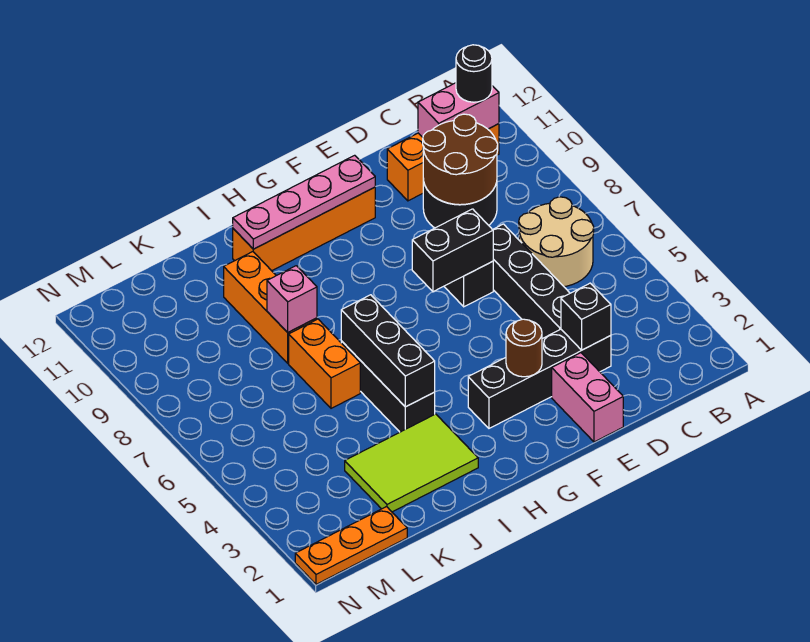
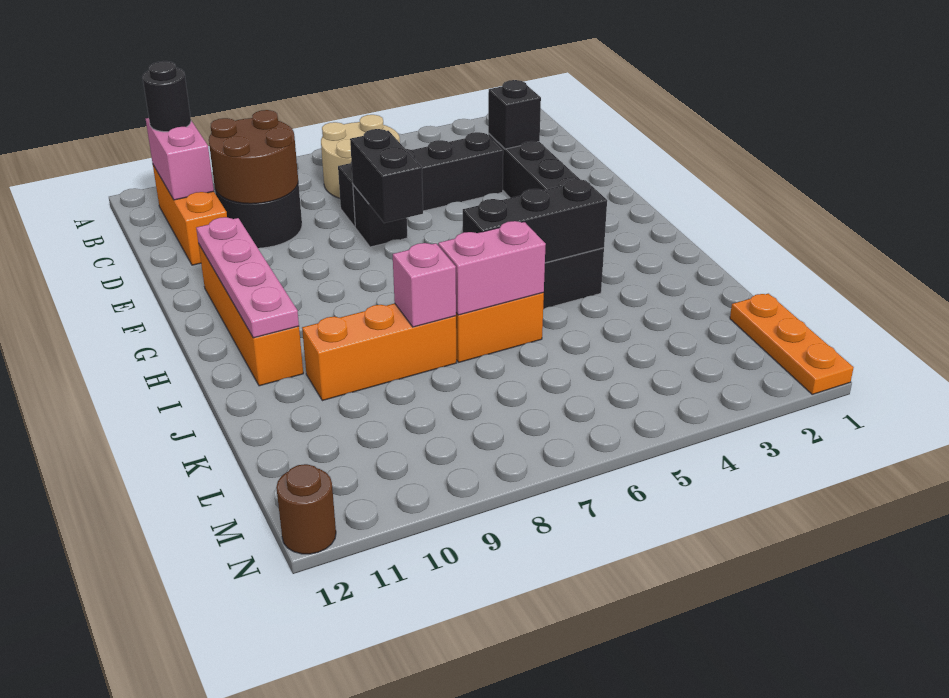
pink brick E1:E2 level 1 -> pink brick J6:J7 level 2
brown round brick F3 level 2 -> brown round brick N12 level 1
lime tile I2:K3 level 1 -> none

